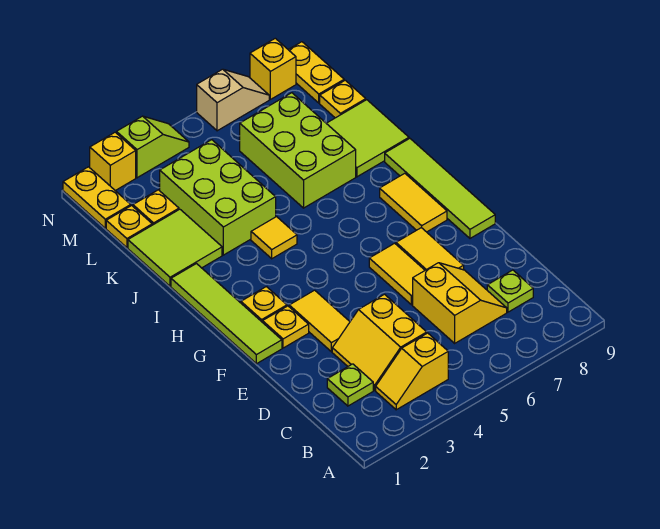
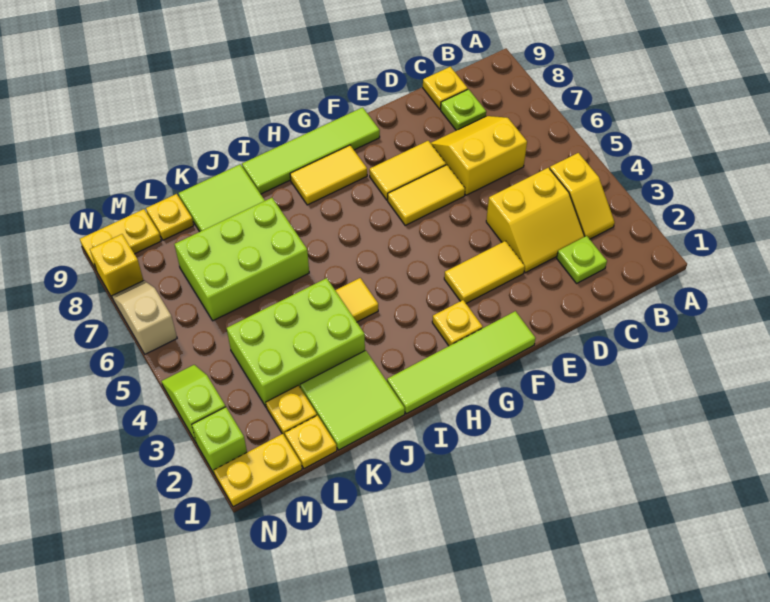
yellow plate F2 level 1 -> yellow plate C9 level 1
yellow brick N2 level 1 -> lime brick N2 level 1

